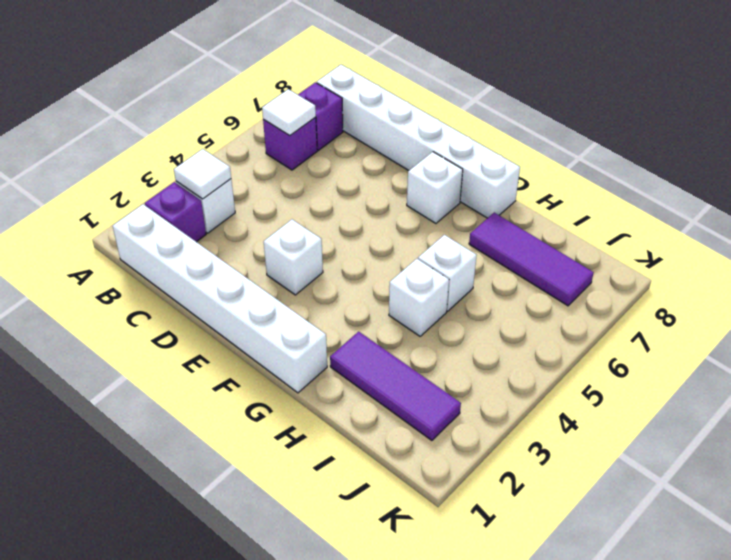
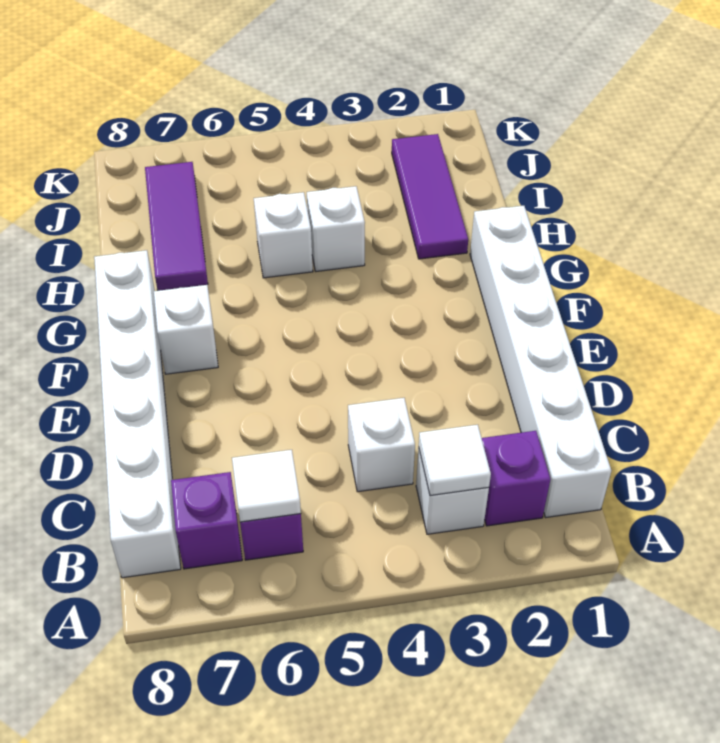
white brick E3 level 1 -> white brick C4 level 1

